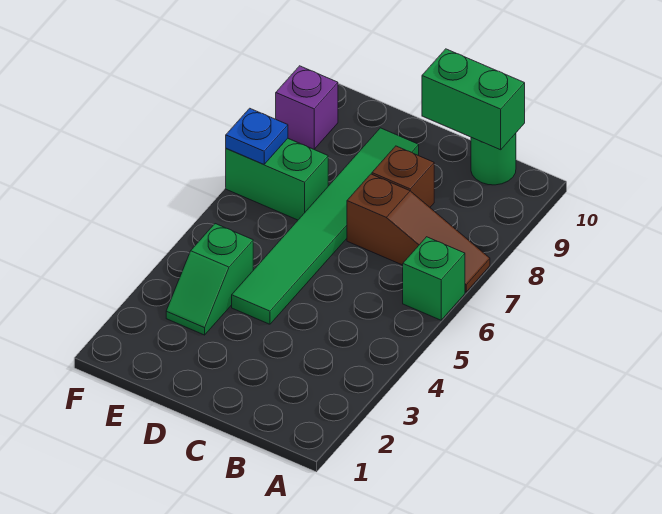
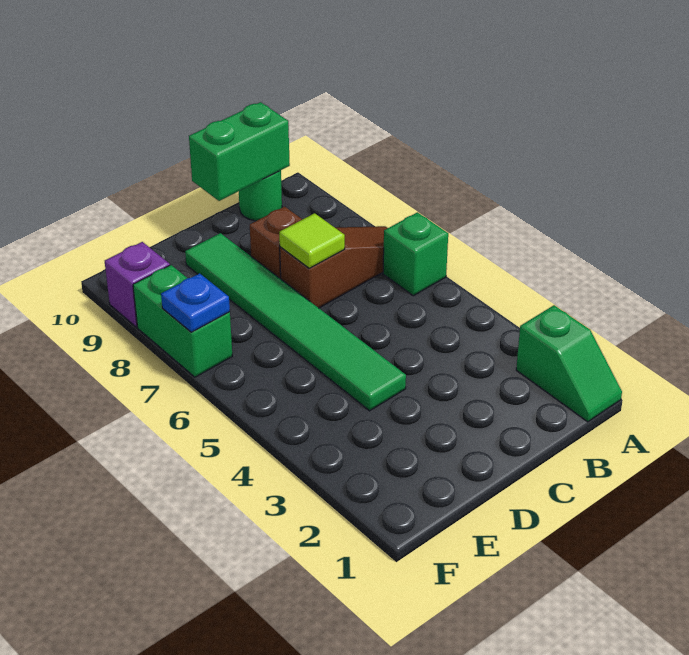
none -> lime tile C7 level 2
green slope E3:E4 level 1 top 4 -> green slope A1:A2 level 1 top 2
green brick E7:F7 level 1 -> green brick F7:F8 level 1

